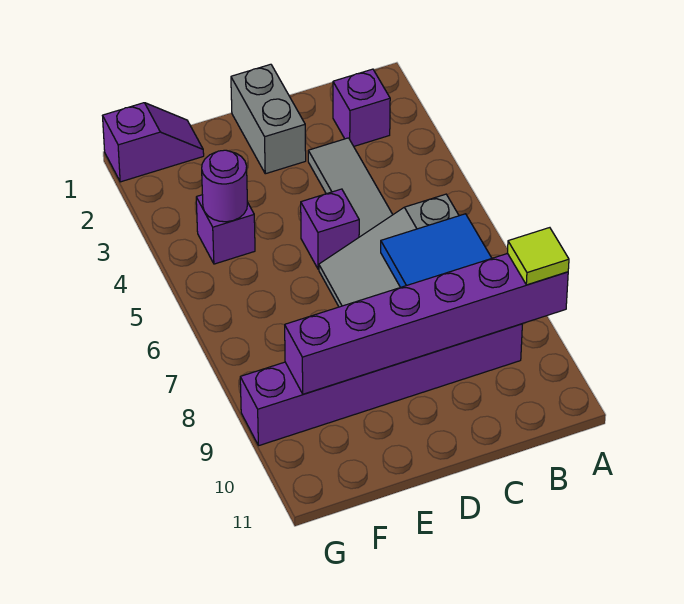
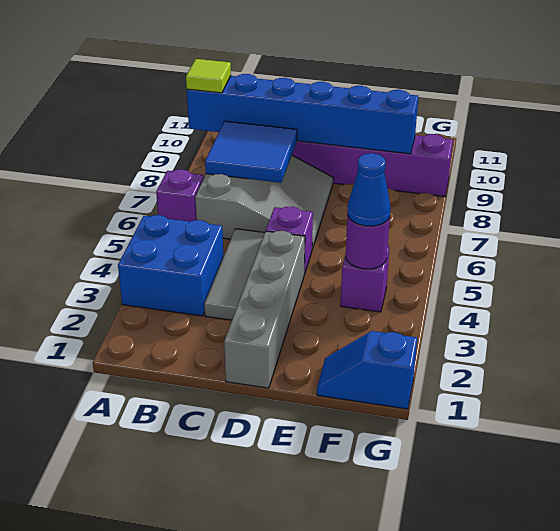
none -> blue brick A3:B4 level 1
purple brick A9:F9 level 2 -> blue brick A9:F9 level 2
purple brick B2 level 1 -> purple brick A6 level 1
grey brick D1:D2 level 1 -> grey brick D1:D4 level 1
purple slope F1:G1 level 1 top G -> blue slope F1:G1 level 1 top G
none -> blue cone F4 level 3

